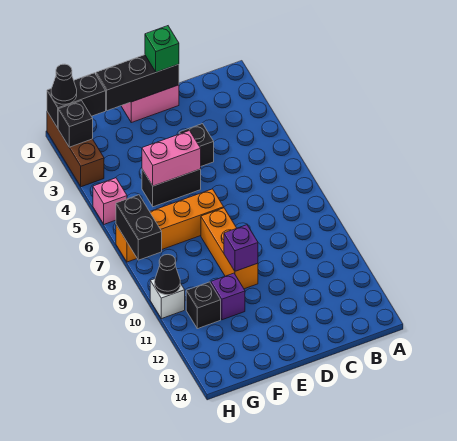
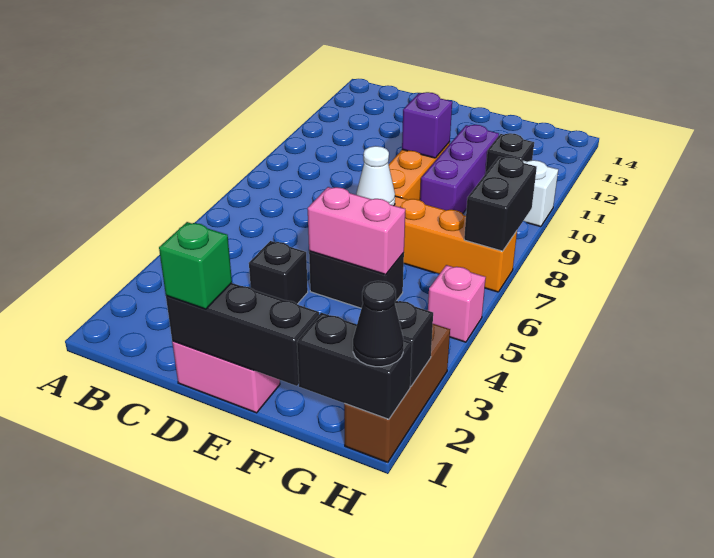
none -> white cone E7 level 2
purple brick F11 level 1 -> purple brick F9:F11 level 1
black cone H10 level 2 -> none

